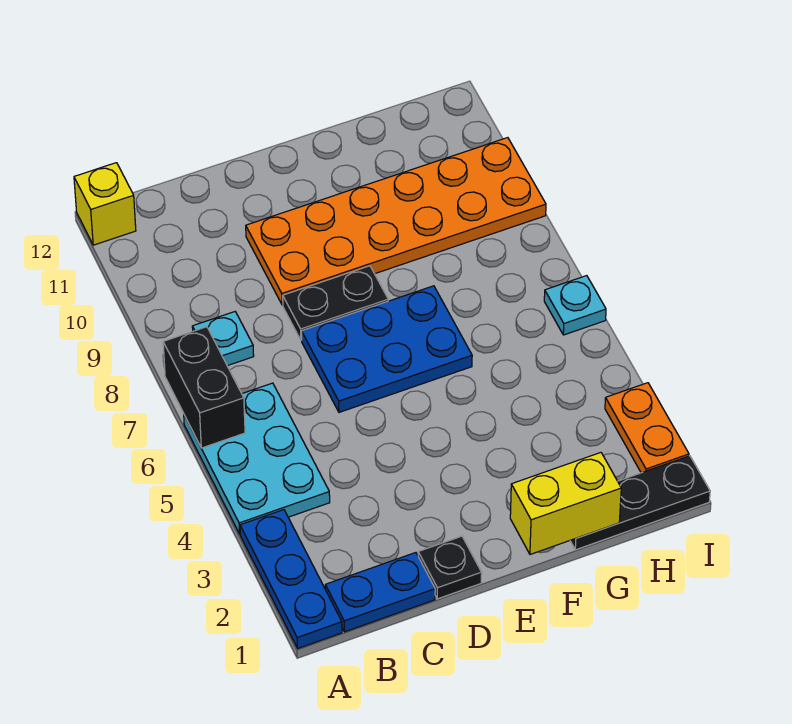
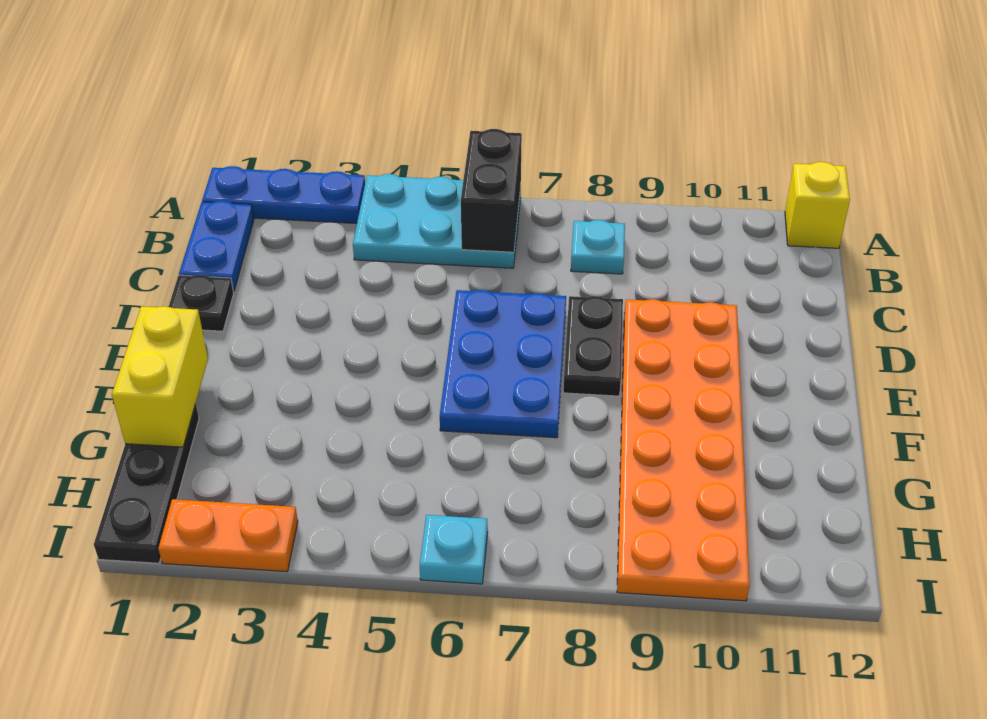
black brick A6:A7 level 2 -> black brick A6:B6 level 2

